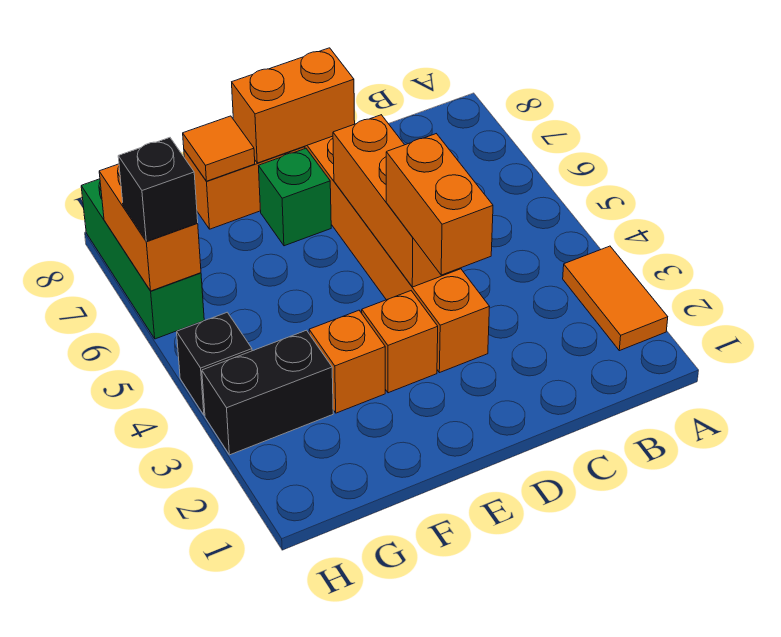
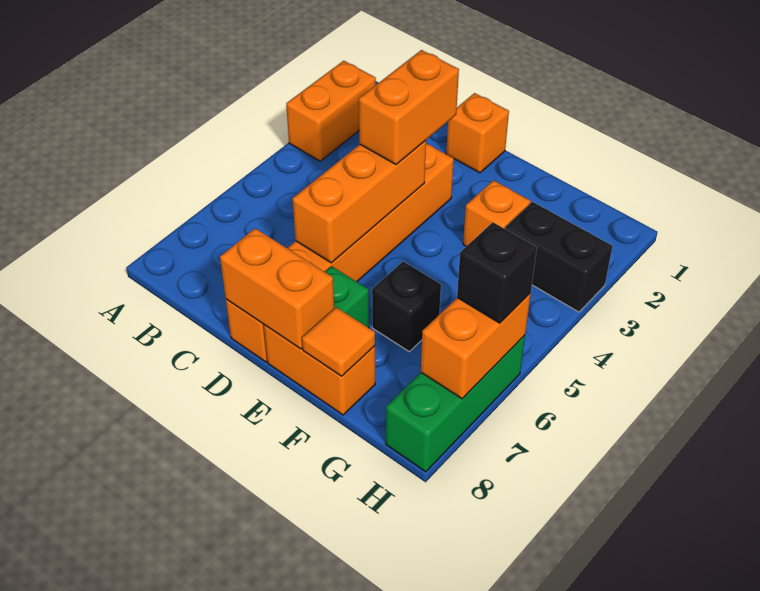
orange tile A2:A3 level 1 -> orange brick A2:A3 level 1
orange brick E3 level 1 -> orange brick D1 level 1
black brick H4 level 1 -> black brick F6 level 1

